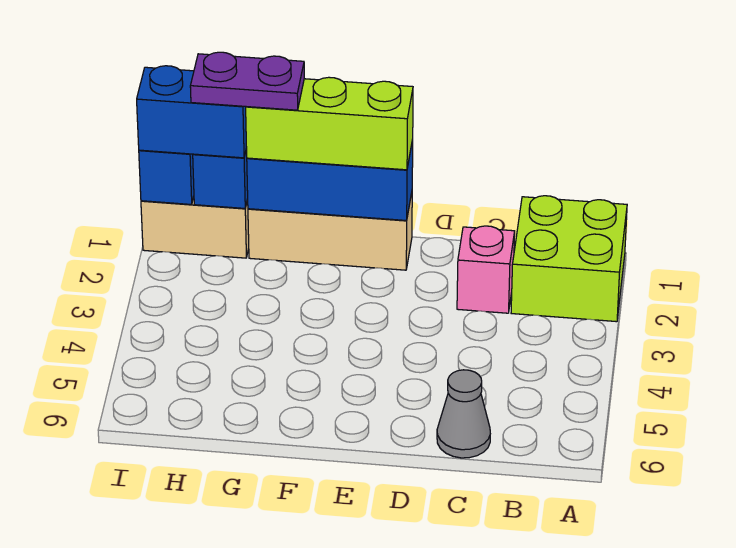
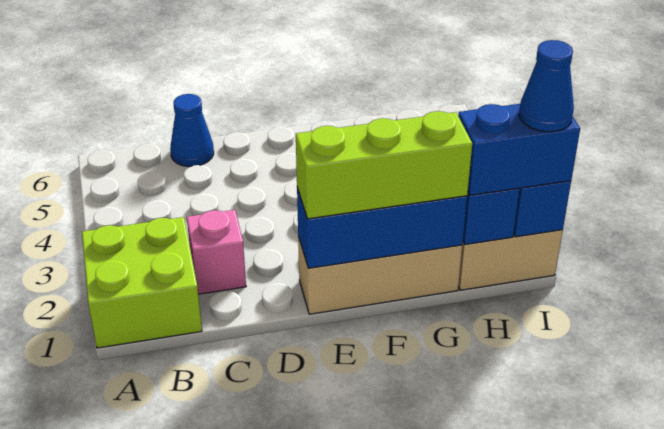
grey cone C6 level 1 -> blue cone C6 level 1
purple plate G1:H1 level 4 -> none
none -> blue cone I1 level 4

